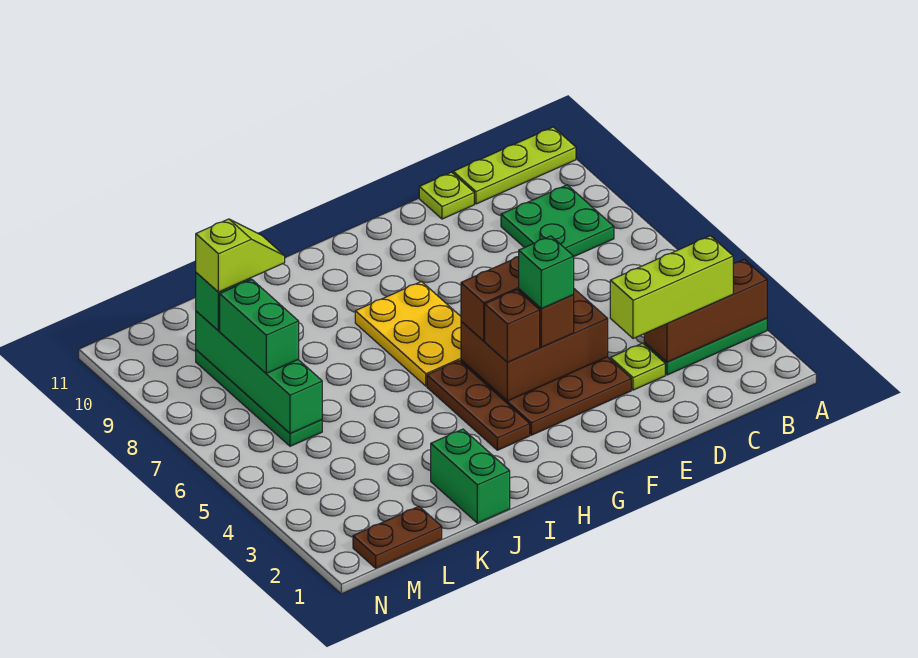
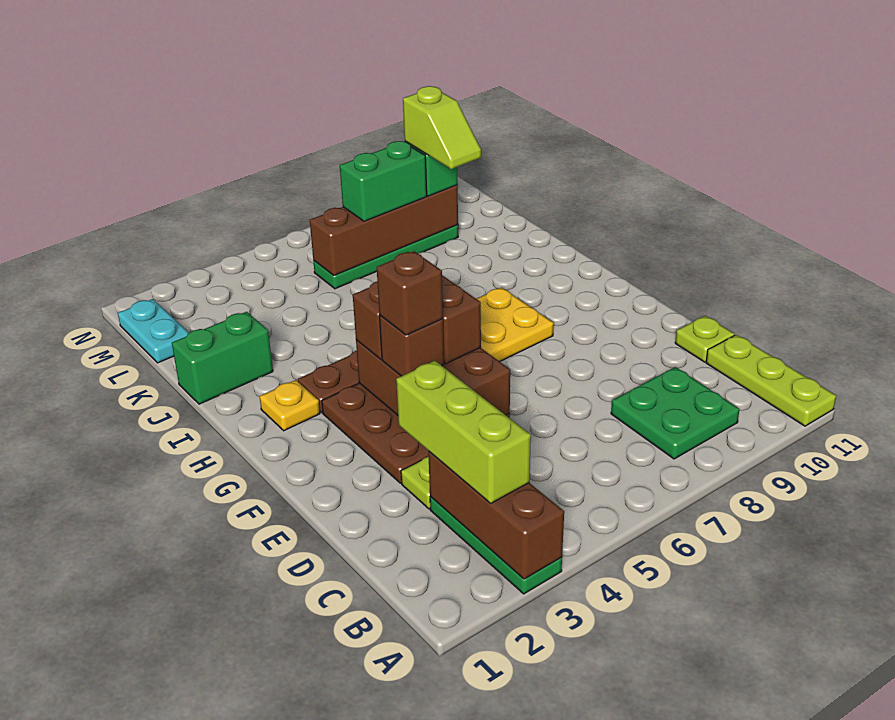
green brick F4 level 4 -> brown brick F4 level 4
none -> yellow plate H2 level 1
brown plate L1:M1 level 1 -> cyan plate L1:M1 level 1
green brick L6:L9 level 2 -> brown brick L6:L9 level 2

